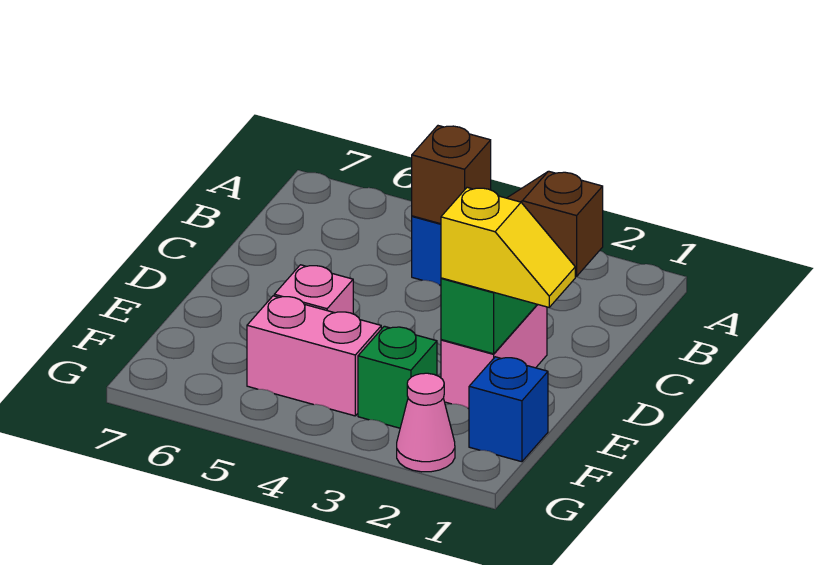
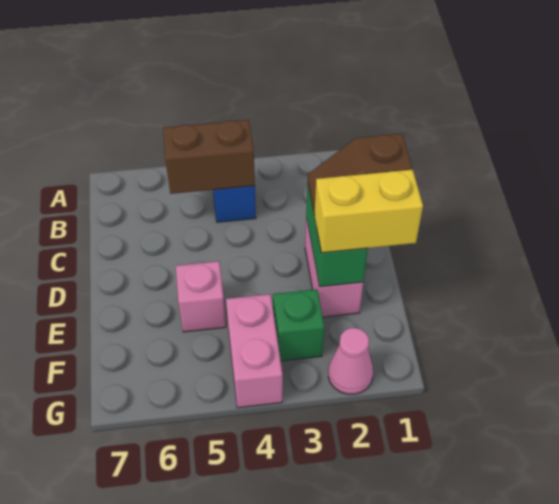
brown brick B4 level 2 -> brown brick B4:B5 level 2
yellow slope E1:E2 level 3 top 2 -> yellow brick E1:E2 level 3
blue brick F1 level 1 -> none
pink brick F4:F5 level 1 -> pink brick F4:G4 level 1

